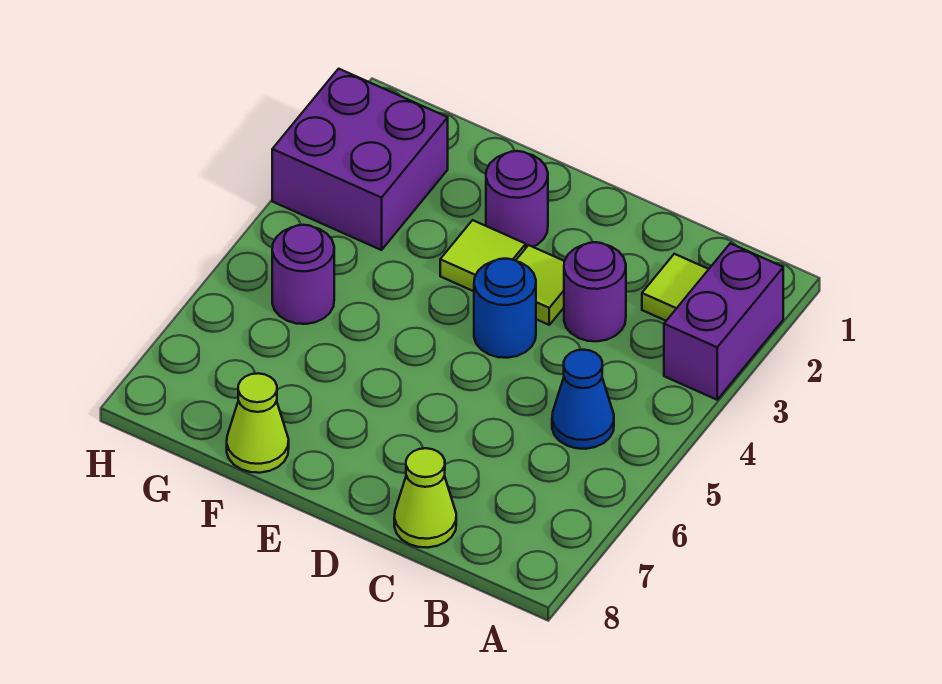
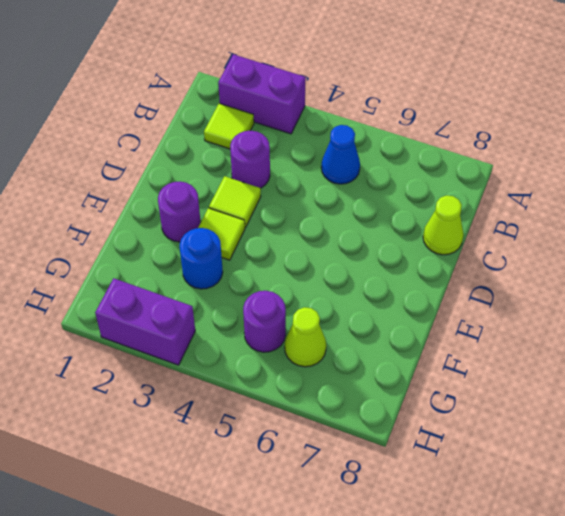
blue round brick D4 level 1 -> blue round brick F3 level 1
lime cone F8 level 1 -> lime cone G6 level 1
purple brick G2:H3 level 1 -> purple brick H2:H3 level 1

